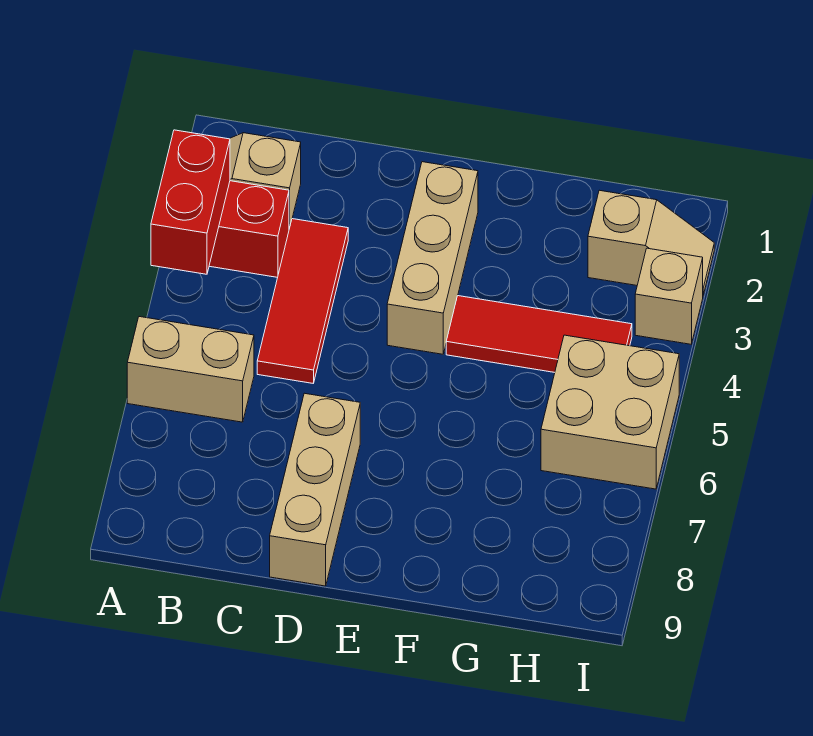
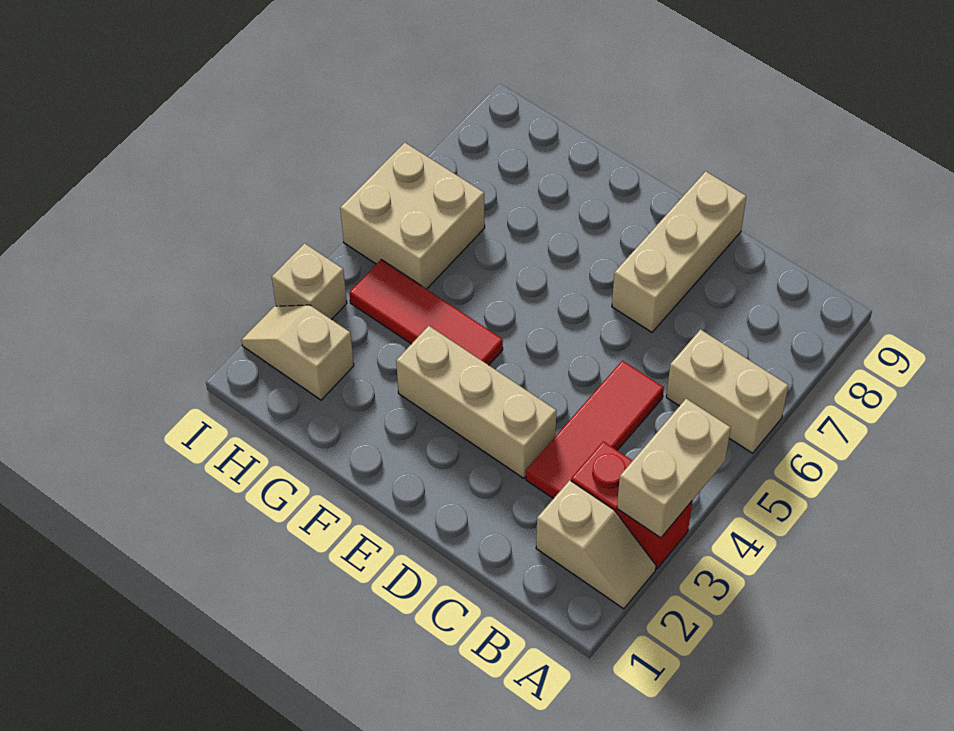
red brick A3:A4 level 2 -> tan brick A3:A4 level 2
tan brick E2:E4 level 1 -> tan brick D3:F3 level 1

